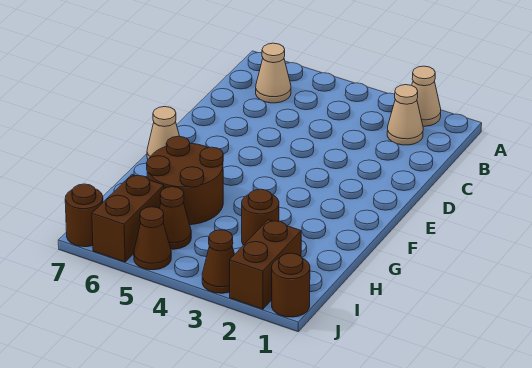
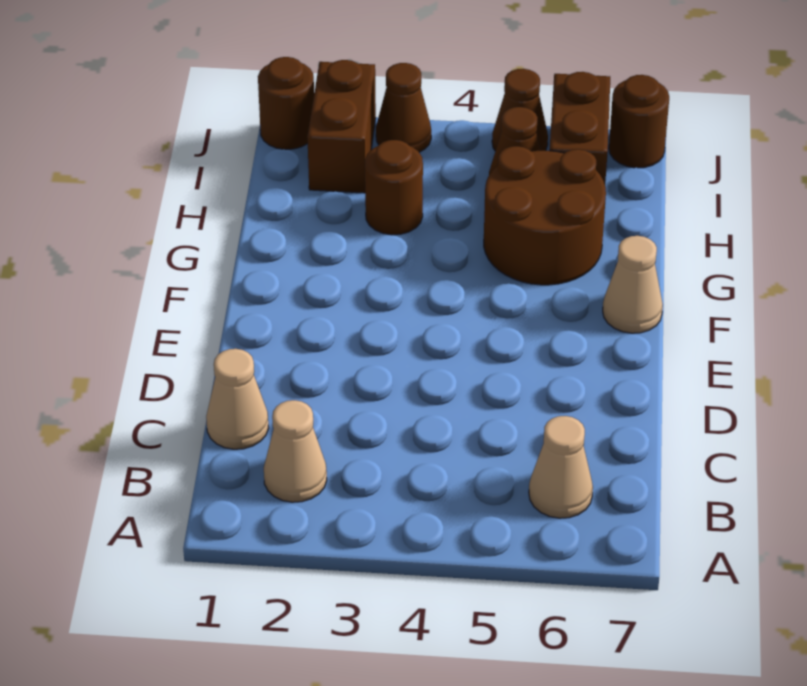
tan cone A2 level 1 -> tan cone C1 level 1

